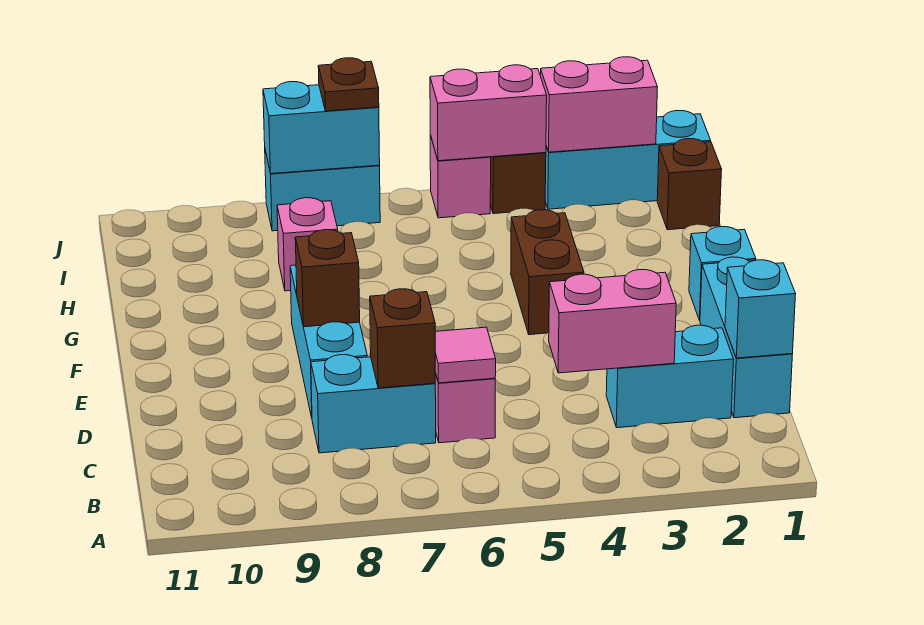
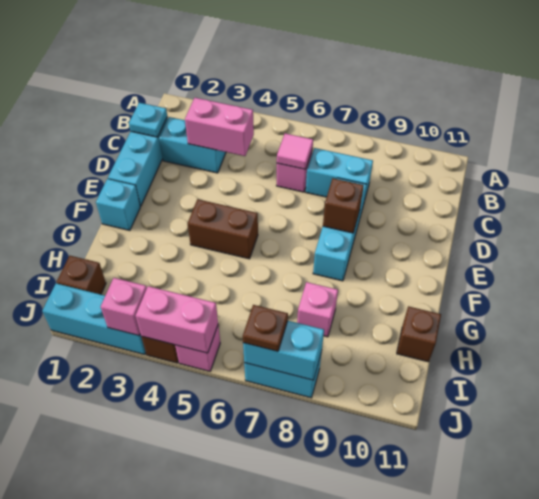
cyan brick C1 level 2 -> cyan plate C1 level 2
brown brick C7 level 2 -> brown brick H11 level 1
brown brick F4:G4 level 1 -> brown brick F4:F5 level 1
pink brick J2:J3 level 2 -> pink brick J3 level 2

